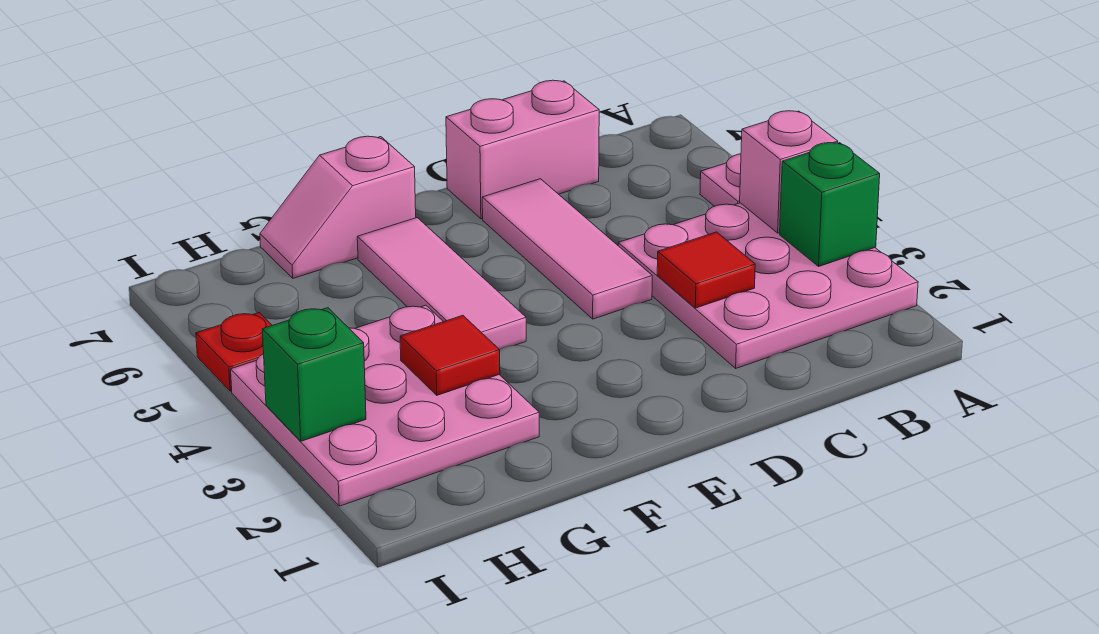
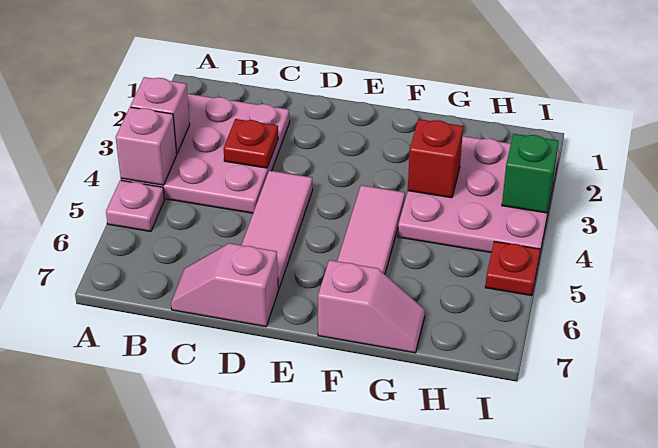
green brick A3 level 2 -> pink brick A3 level 2
red tile C3 level 2 -> red plate C3 level 2
pink brick C7:D7 level 1 -> pink slope C7:D7 level 1 top D
red tile G3 level 2 -> red brick G3 level 2

